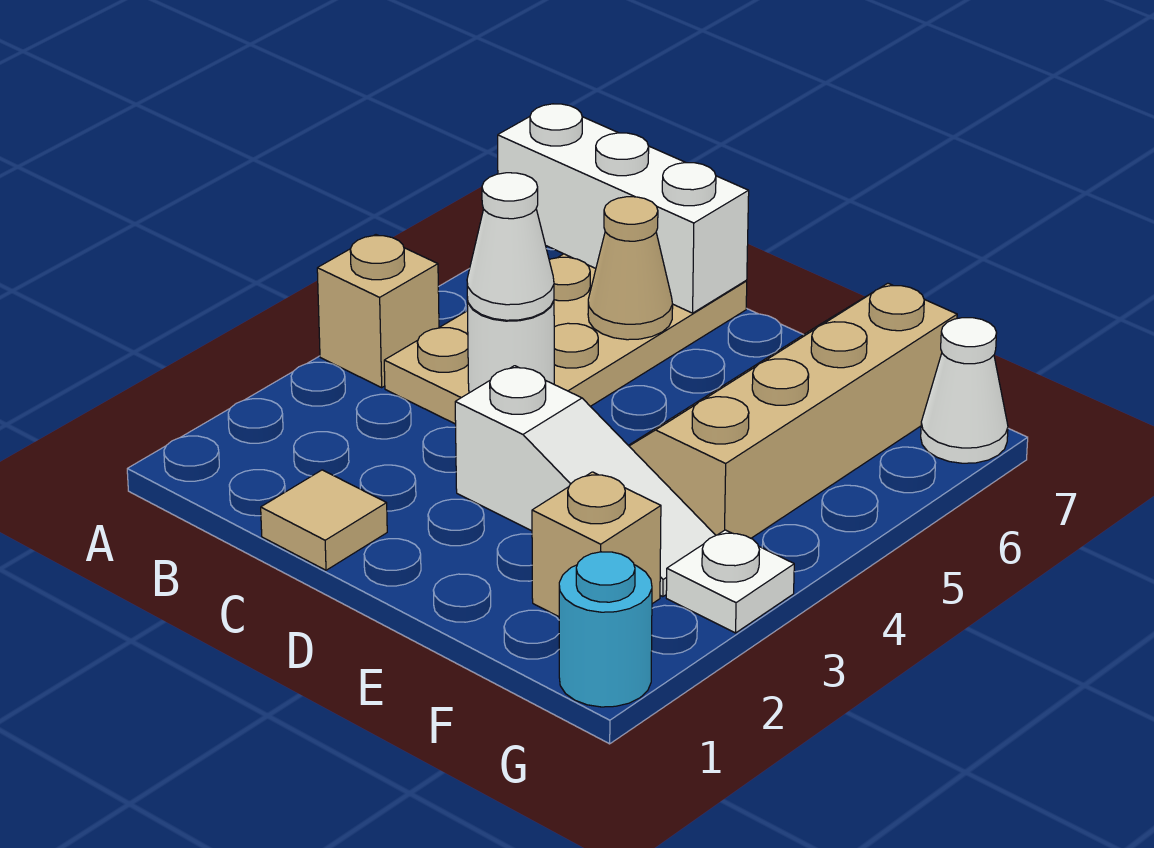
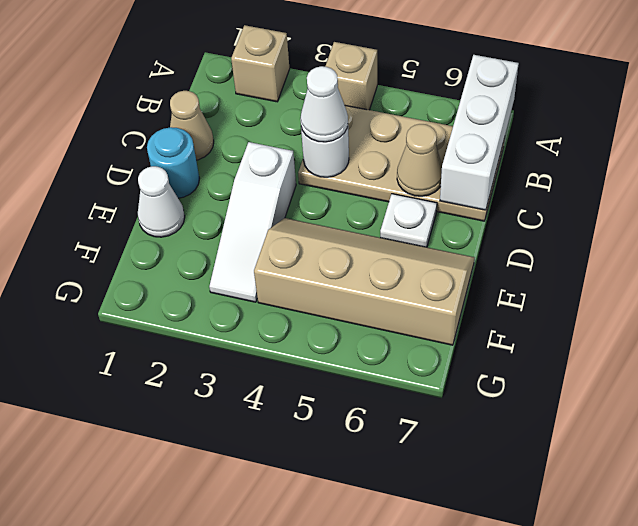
tan tile C1 level 1 -> tan cone C1 level 1
tan brick F2 level 1 -> tan brick A2 level 1
cyan round brick G1 level 1 -> cyan round brick D1 level 1
white plate G3 level 1 -> white plate D6 level 1
white cone G7 level 1 -> white cone E1 level 1

